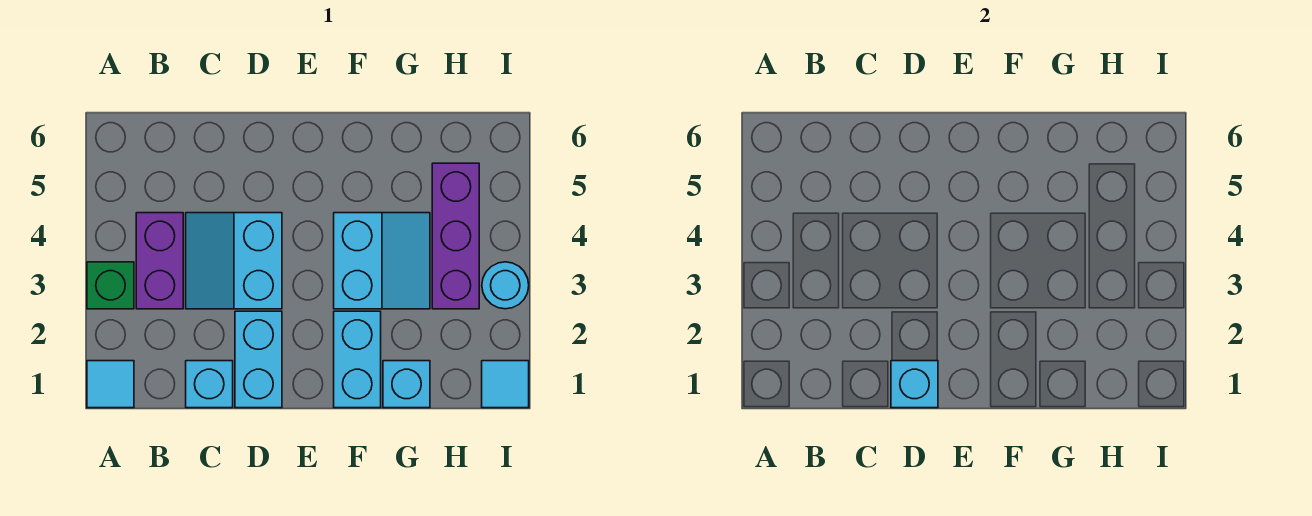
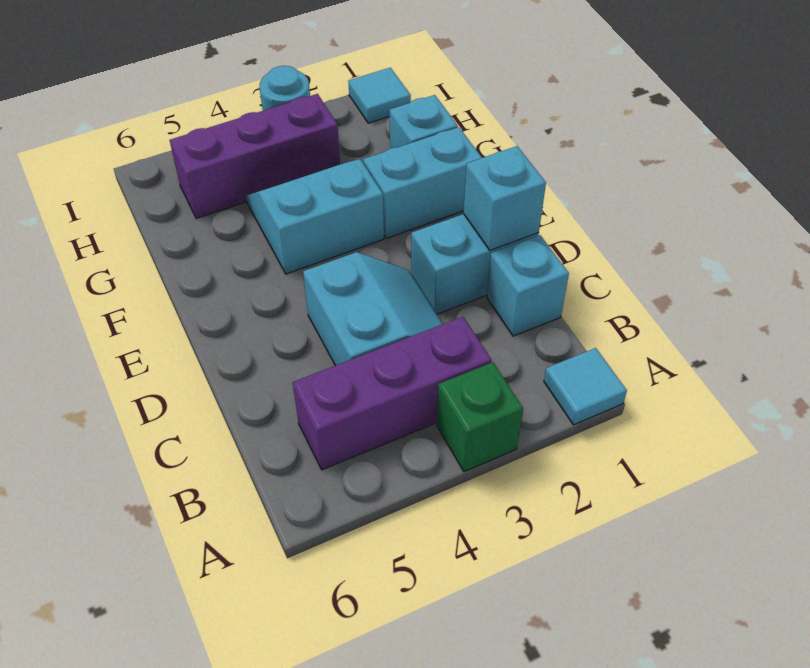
purple brick B3:B4 level 1 -> purple brick B3:B5 level 1
cyan slope C3:D4 level 1 top D -> cyan slope C3:D4 level 1 top 4

